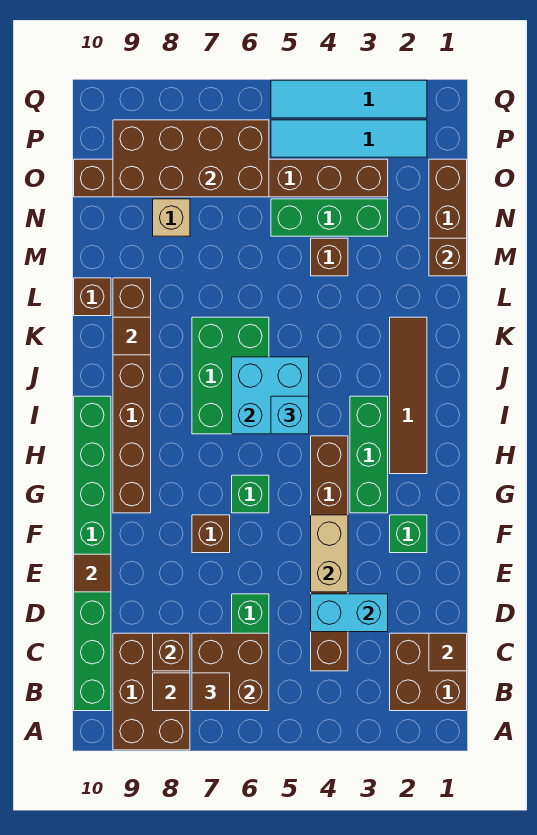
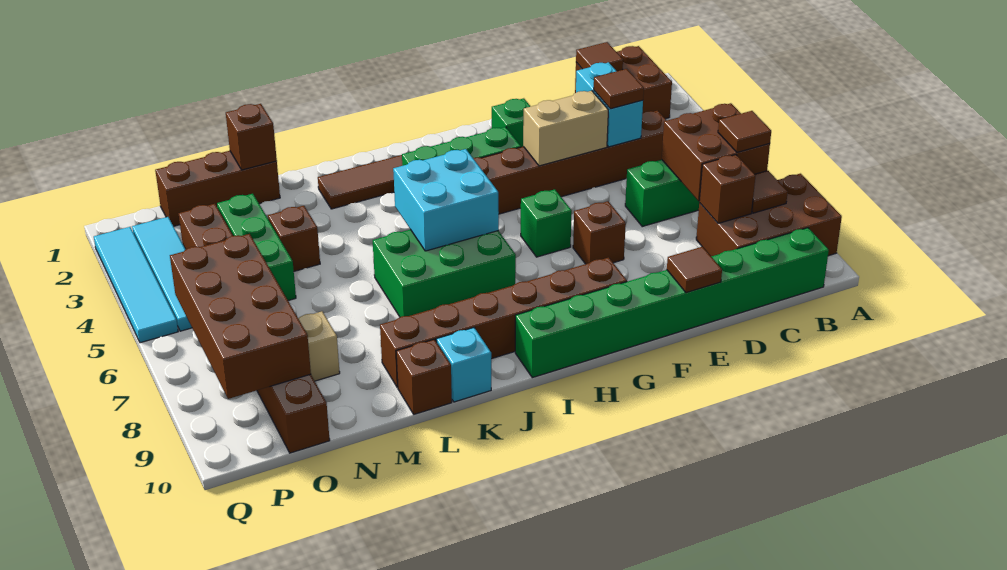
cyan brick I5 level 3 -> cyan brick K10 level 1
brown tile K9 level 2 -> brown tile D4 level 3

